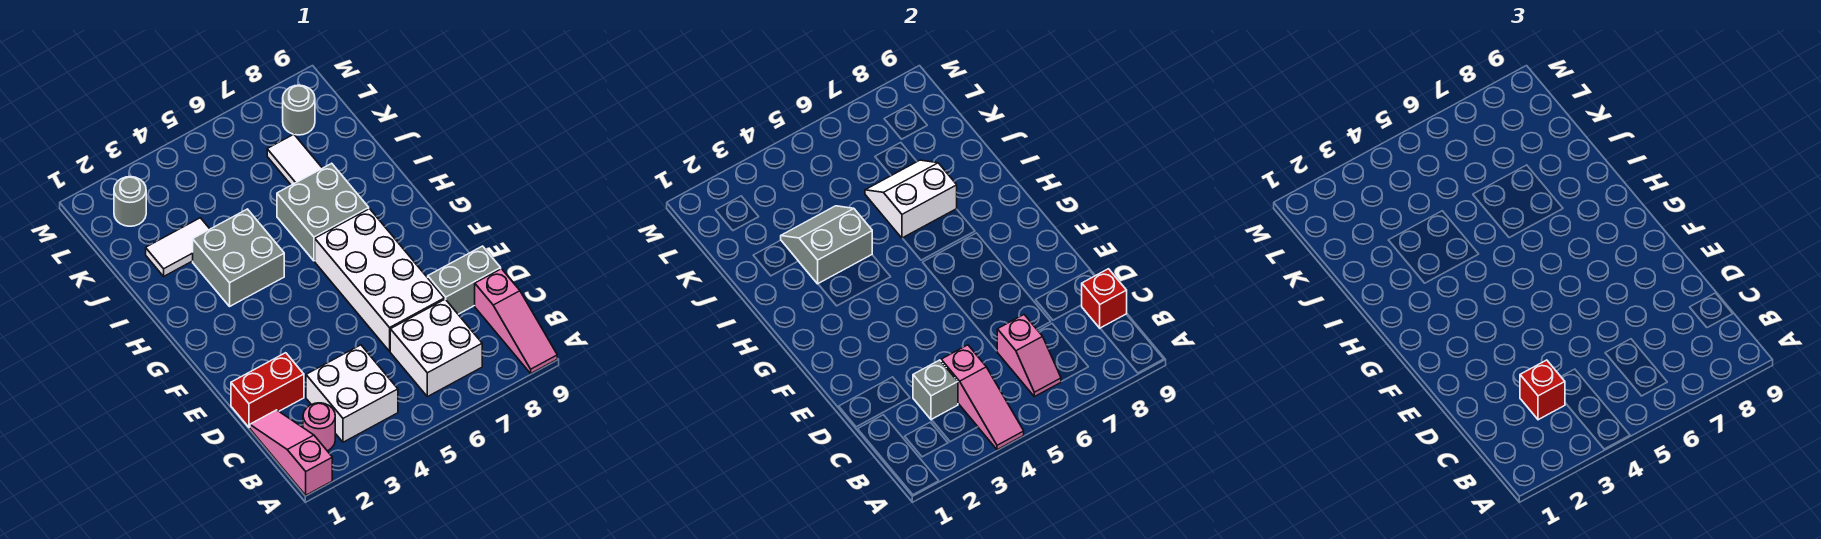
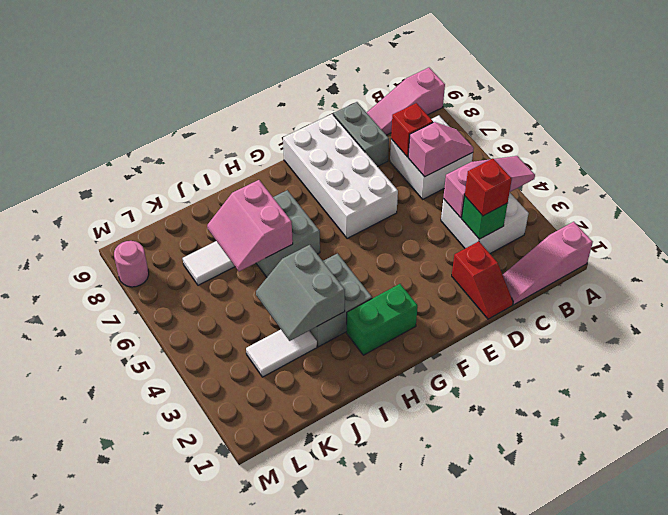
pink slope A9:C9 level 1 top C -> pink slope A9:C9 level 1 top A
pink round brick B2 level 1 -> pink round brick M8 level 1
grey brick C3 level 2 -> green brick C3 level 2
red brick C9 level 2 -> red brick C7 level 2
red brick D1:D2 level 1 -> red slope D1:D2 level 1 top 2
white brick D6:G7 level 1 -> white brick E6:F9 level 1
none -> green brick G2:H2 level 1
white slope I6:J7 level 2 top I -> pink slope I6:J7 level 2 top I
white tile J2:J3 level 1 -> white tile J3:K3 level 1
grey round brick L2 level 1 -> none
grey round brick L8 level 1 -> none

